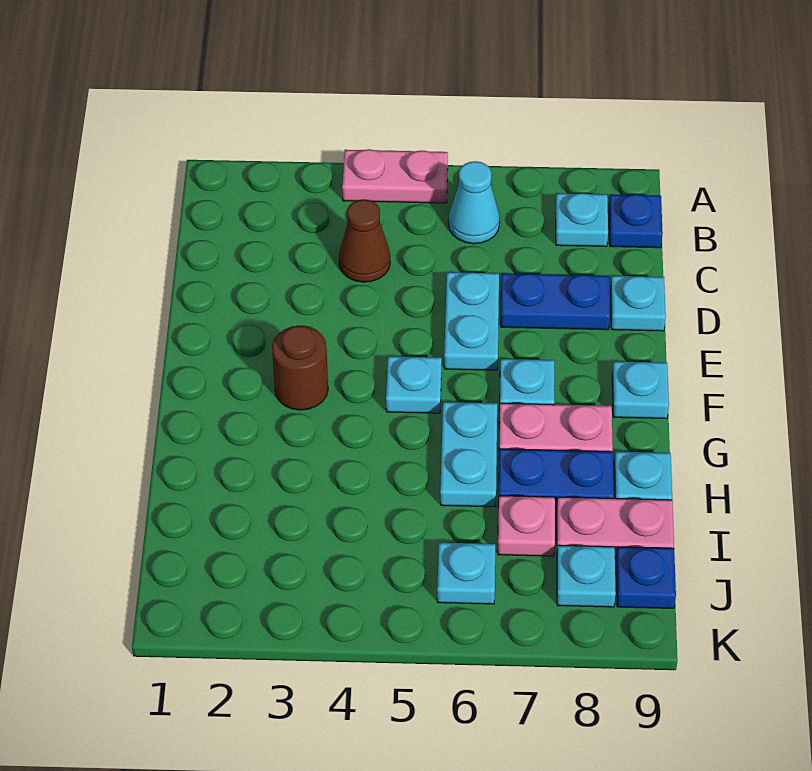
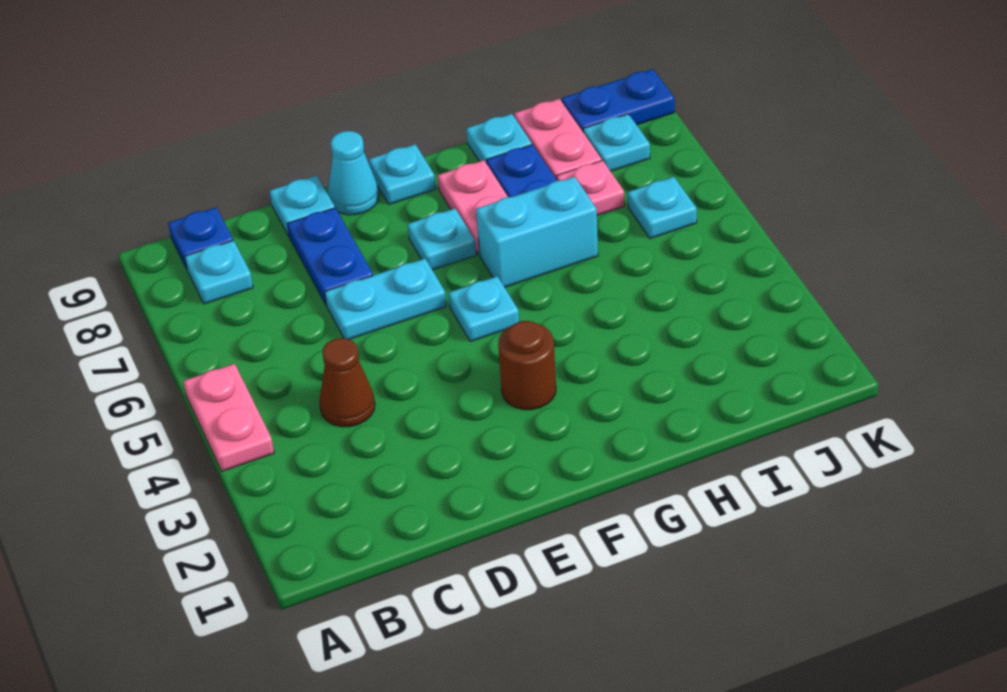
cyan cone B6 level 1 -> cyan cone E9 level 1
cyan plate G6:H6 level 1 -> cyan brick G6:H6 level 1
blue plate J9 level 1 -> blue plate J9:K9 level 1

